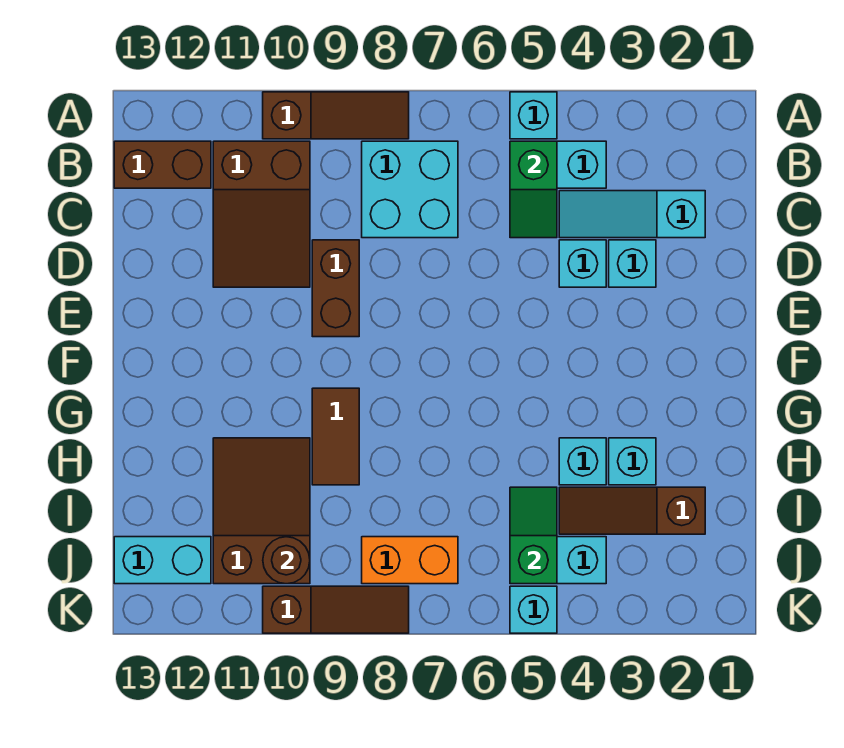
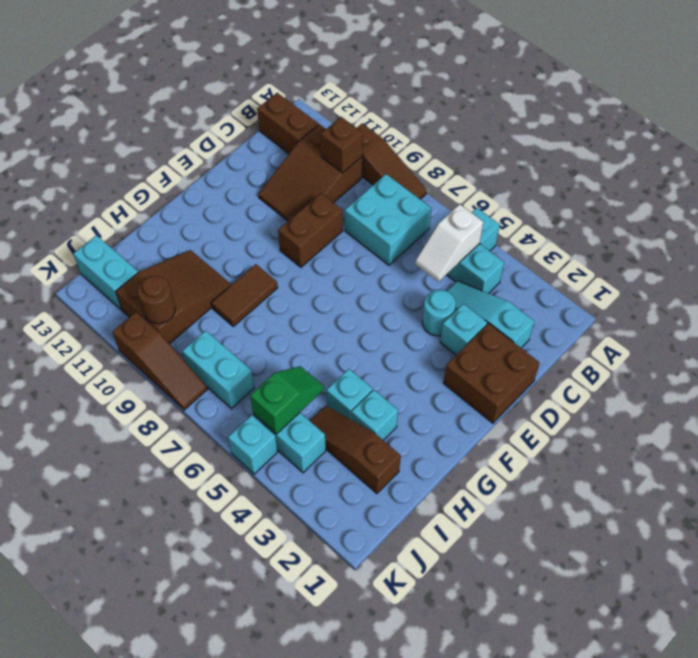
green slope B5:C5 level 2 top B -> white slope B5:C5 level 2 top B
none -> brown brick B10 level 2
none -> brown brick D1:E2 level 1
cyan brick D4 level 1 -> cyan round brick D4 level 1
orange brick J7:J8 level 1 -> cyan brick J7:J8 level 1

